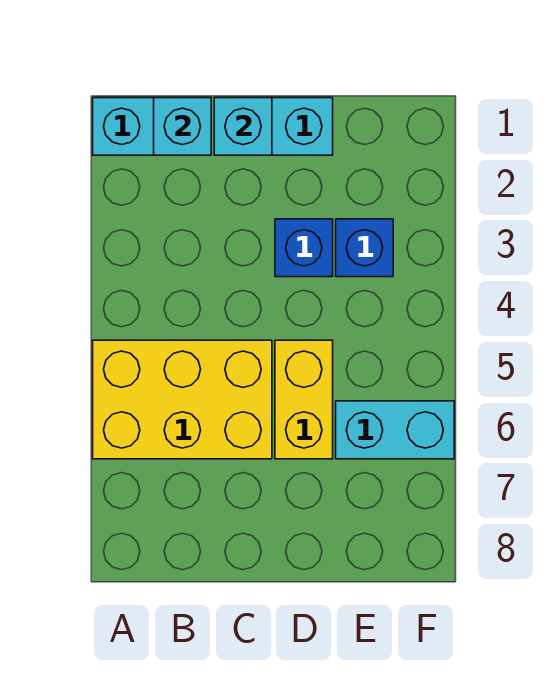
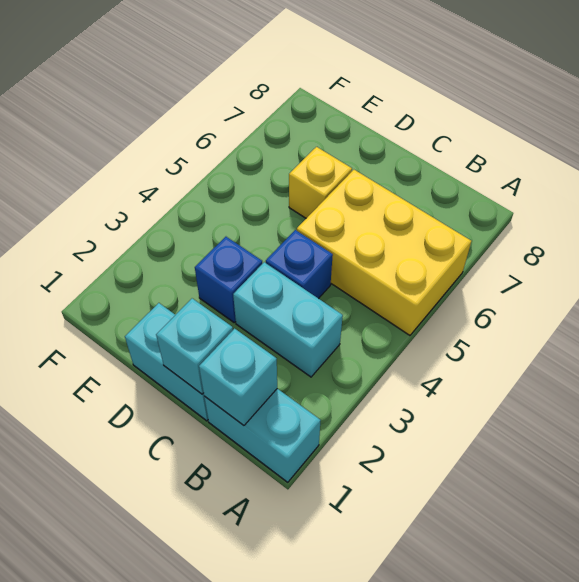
yellow brick D5:D6 level 1 -> yellow brick D6 level 1
blue brick E3 level 1 -> blue brick C4 level 1
cyan brick E6:F6 level 1 -> cyan brick B3:C3 level 1

